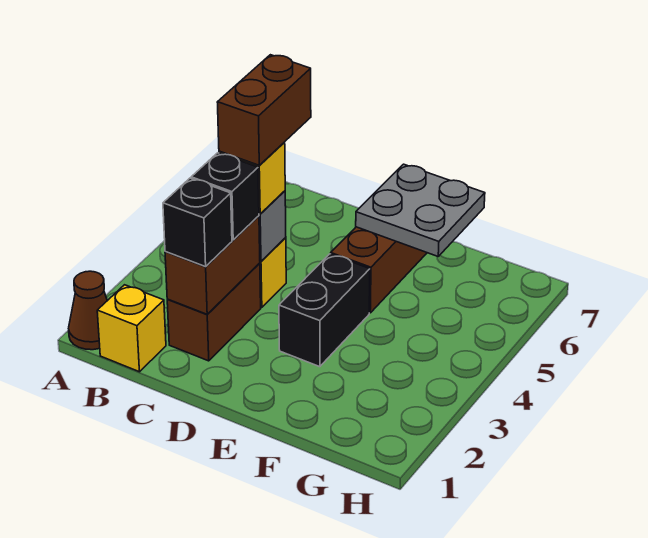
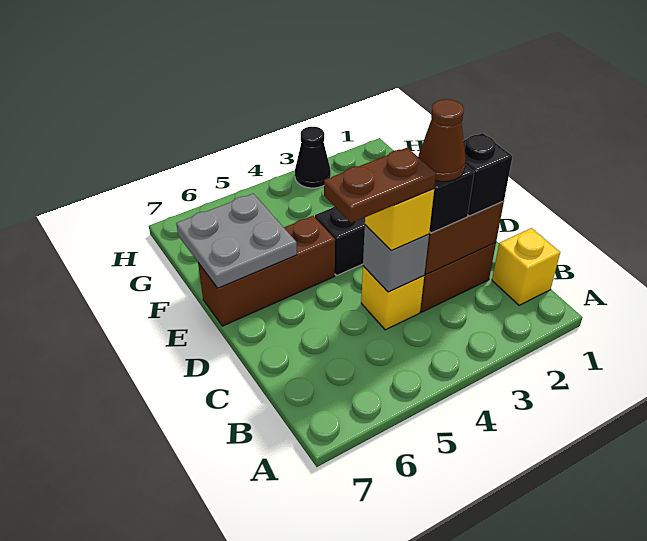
brown cone A1 level 1 -> brown cone C3 level 4
brown brick C4:C5 level 4 -> brown plate C4:C5 level 4
none -> black cone H3 level 1

